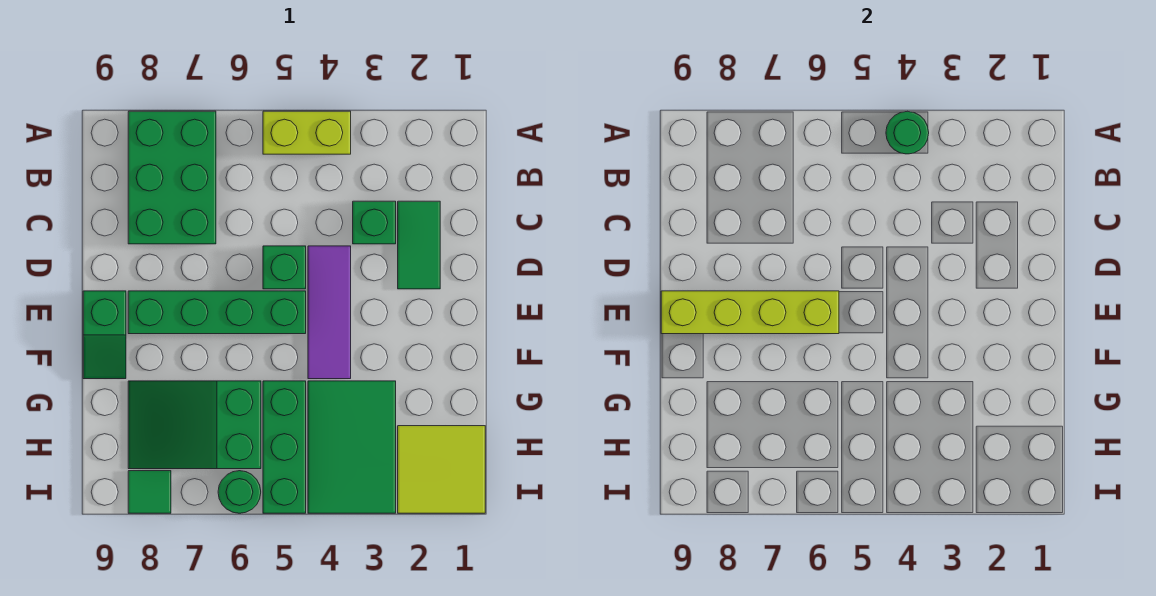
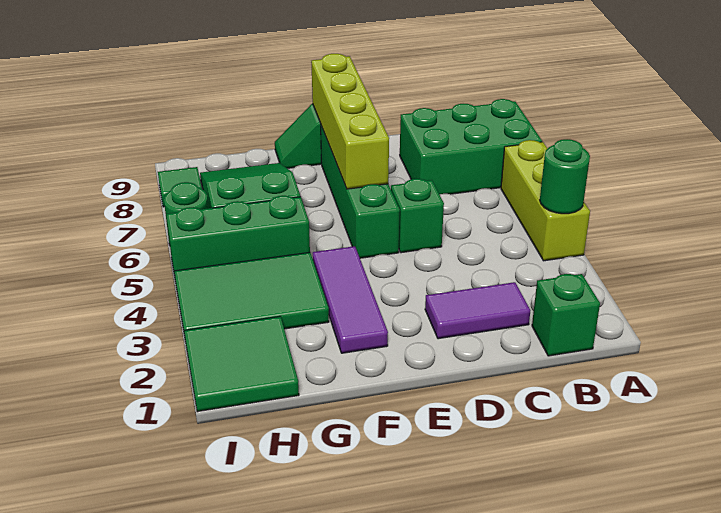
lime brick A4:A5 level 1 -> lime brick A4:A6 level 1
green tile C2:D2 level 1 -> purple tile C2:D2 level 1
green brick C3 level 1 -> green brick B1 level 1
purple tile D4:F4 level 1 -> purple tile F2:F4 level 1
lime tile H1:I2 level 1 -> green tile H1:I2 level 1

